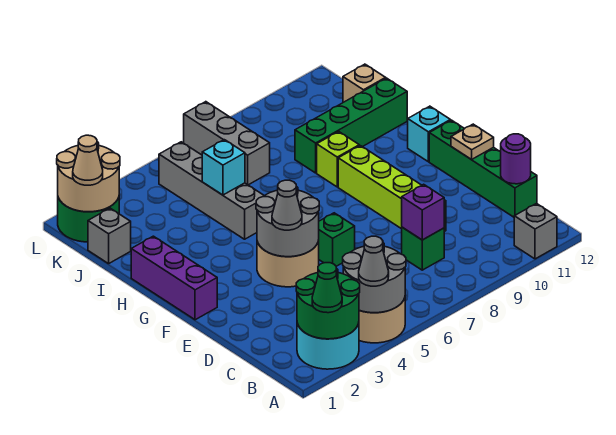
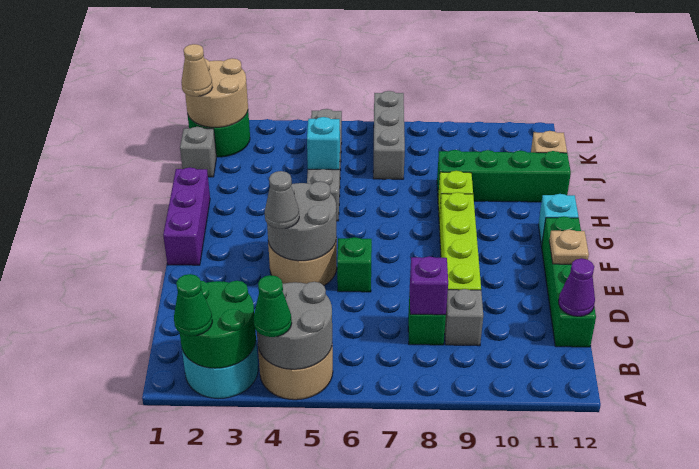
grey cone A4 level 3 -> green cone A4 level 3
grey brick A11 level 1 -> grey brick C9 level 1
purple round brick C12 level 2 -> purple cone C12 level 2

